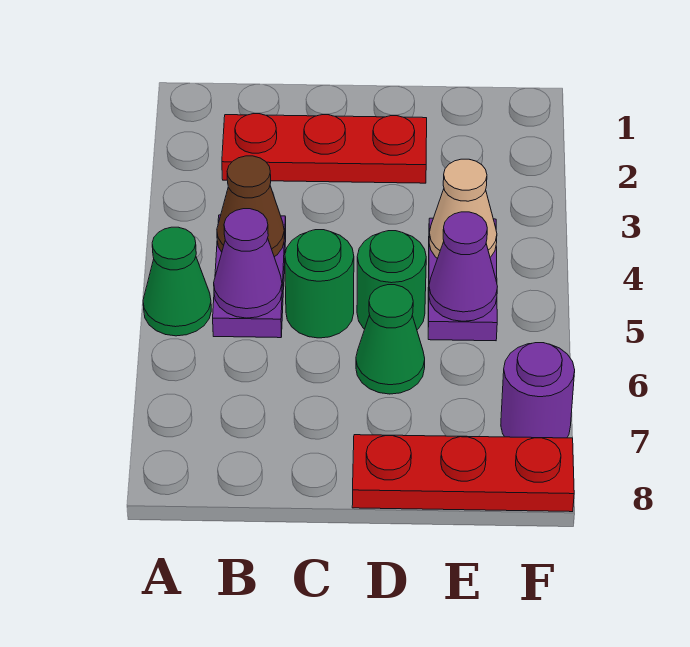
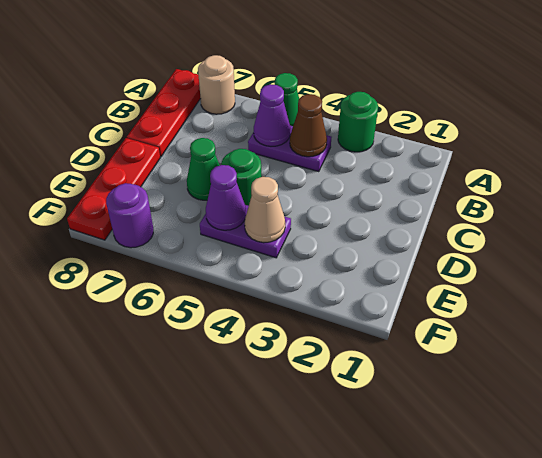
none -> tan round brick A7 level 1
red plate B2:D2 level 1 -> red plate A8:C8 level 1
green round brick C5 level 1 -> green round brick A3 level 1

